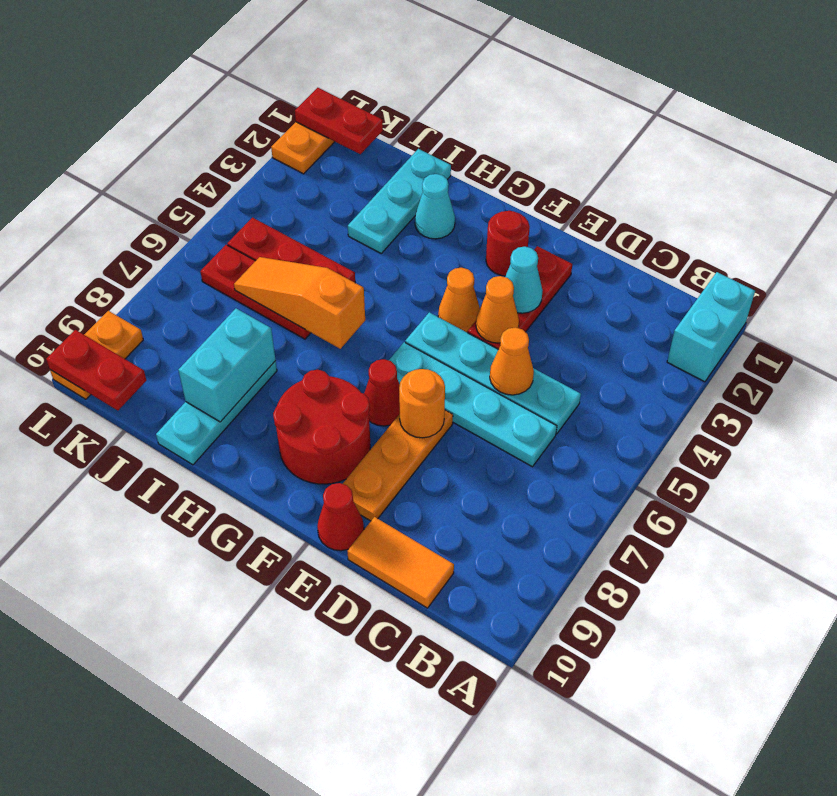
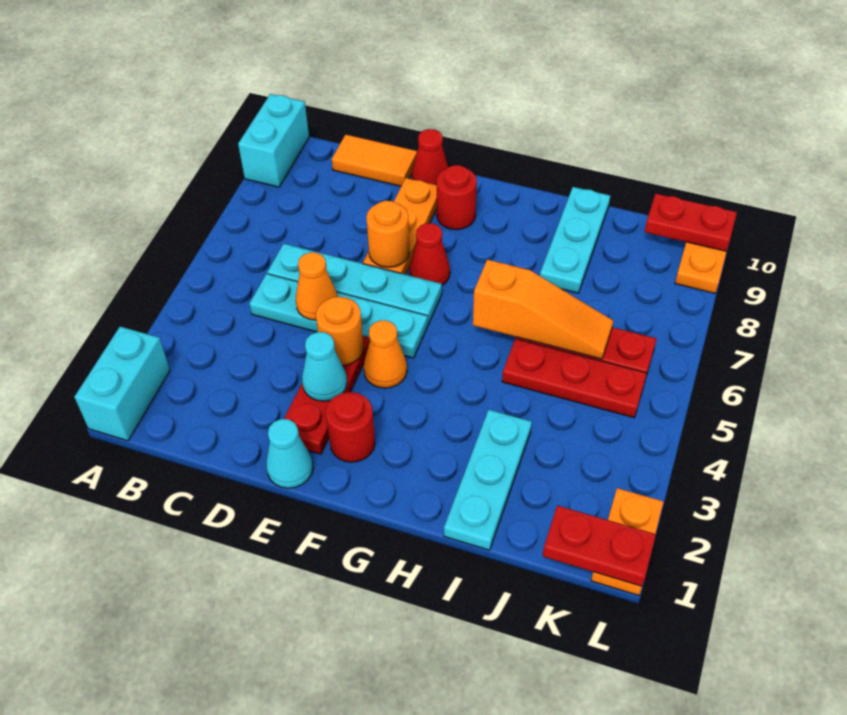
orange cone E4 level 2 -> orange round brick E4 level 2
red round brick F8:G9 level 1 -> red round brick F9 level 1
cyan cone H2 level 1 -> cyan cone E1 level 1
cyan brick I8:I9 level 2 -> cyan brick A9:A10 level 1

